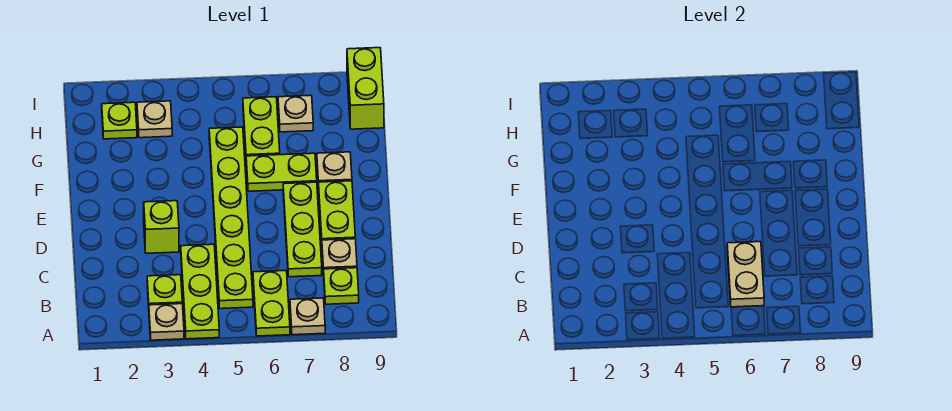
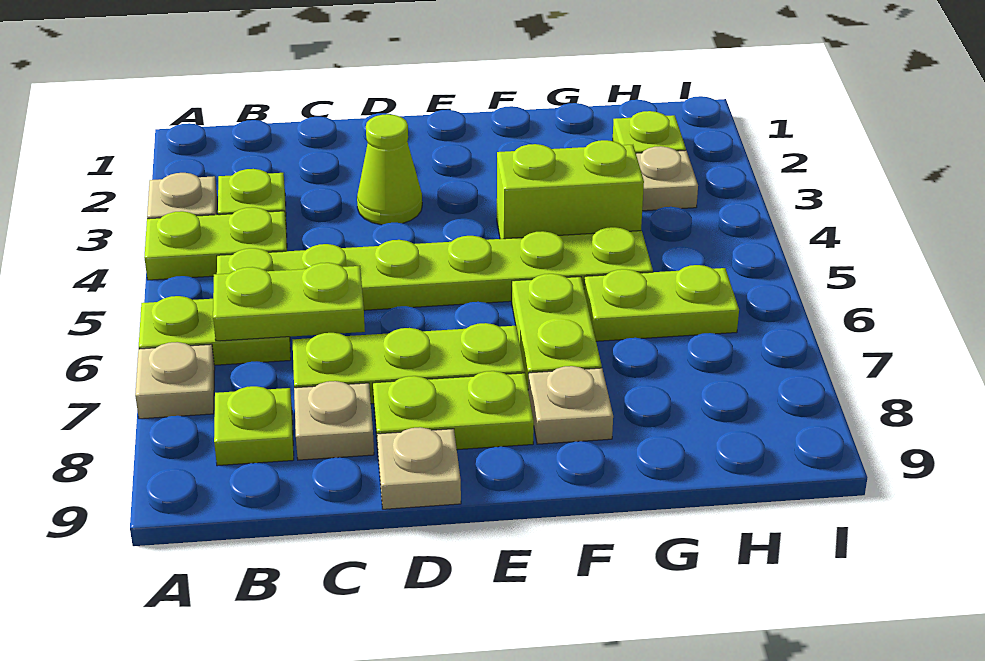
lime plate A4:C4 level 1 -> lime plate A4:B4 level 1
tan plate B6:C6 level 2 -> lime plate B6:C6 level 2
lime brick D3 level 1 -> lime cone D3 level 1
tan plate H7 level 1 -> tan plate D9 level 1
lime brick H9:I9 level 1 -> lime brick F4:G4 level 1

